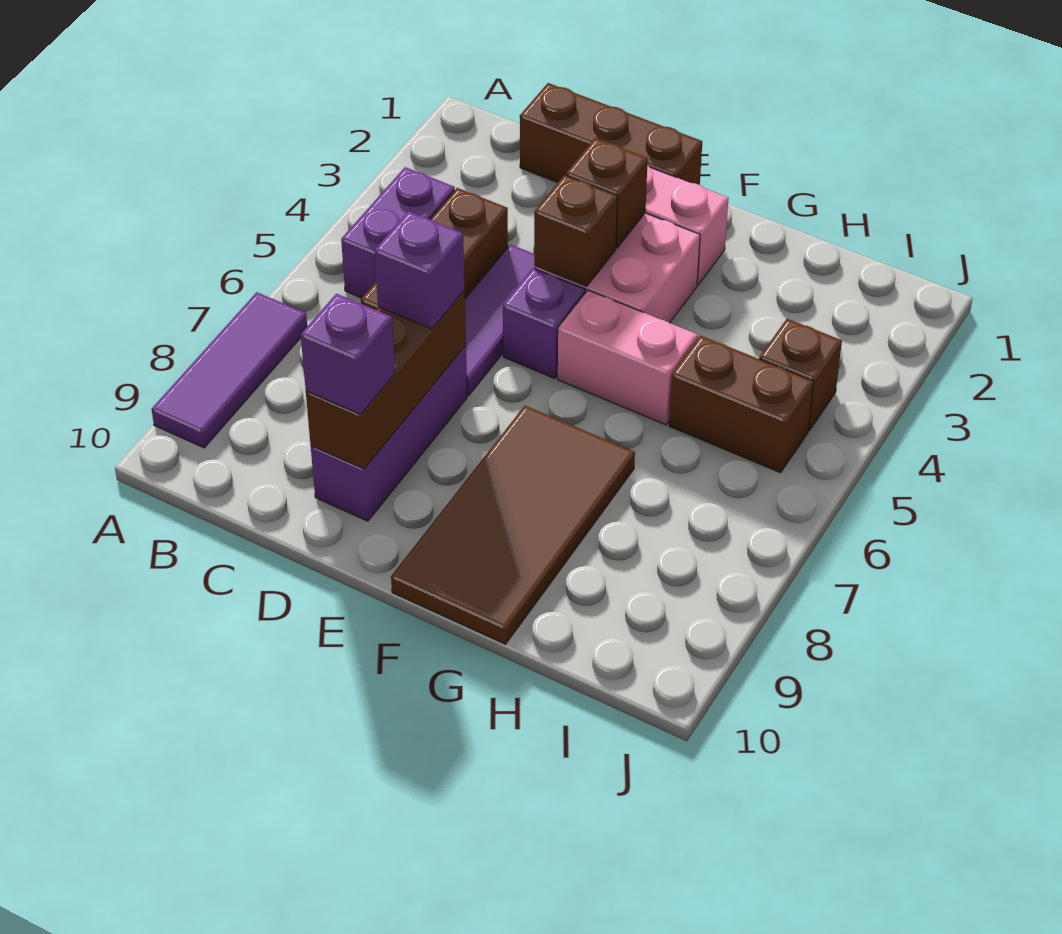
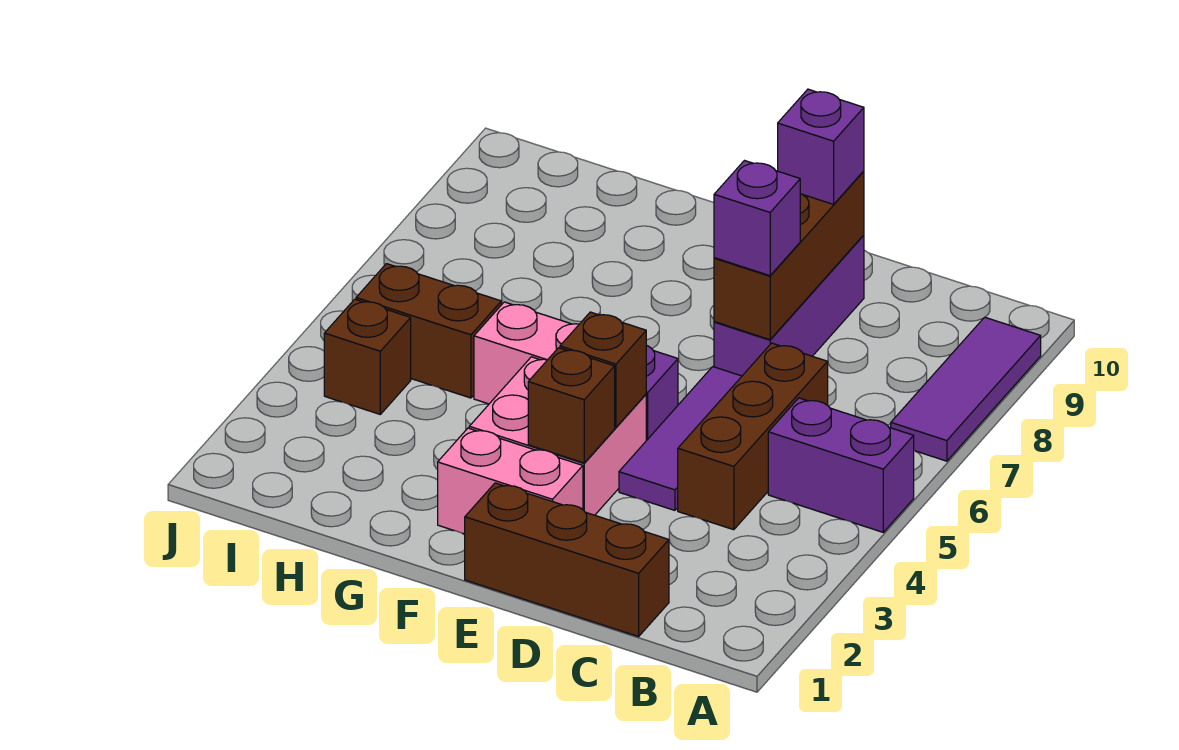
purple brick B4:B5 level 1 -> purple brick A5:B5 level 1
brown tile F7:G10 level 1 -> none

